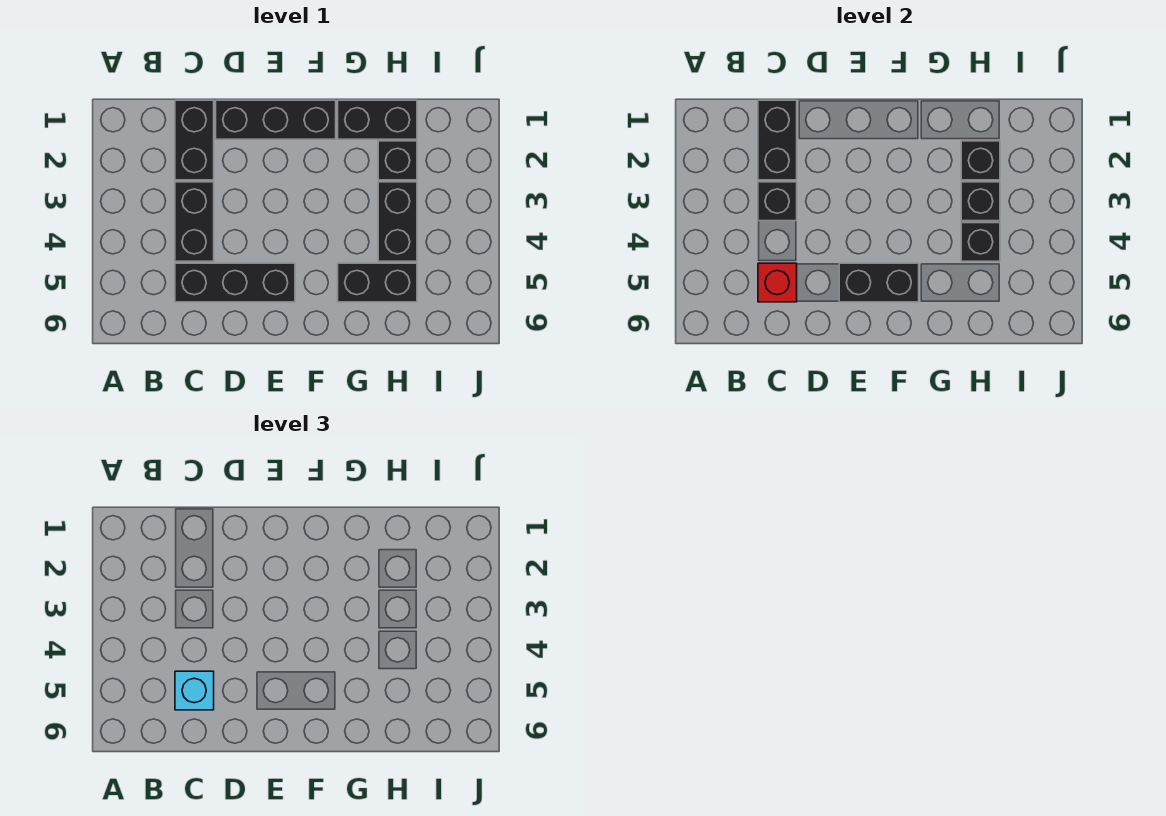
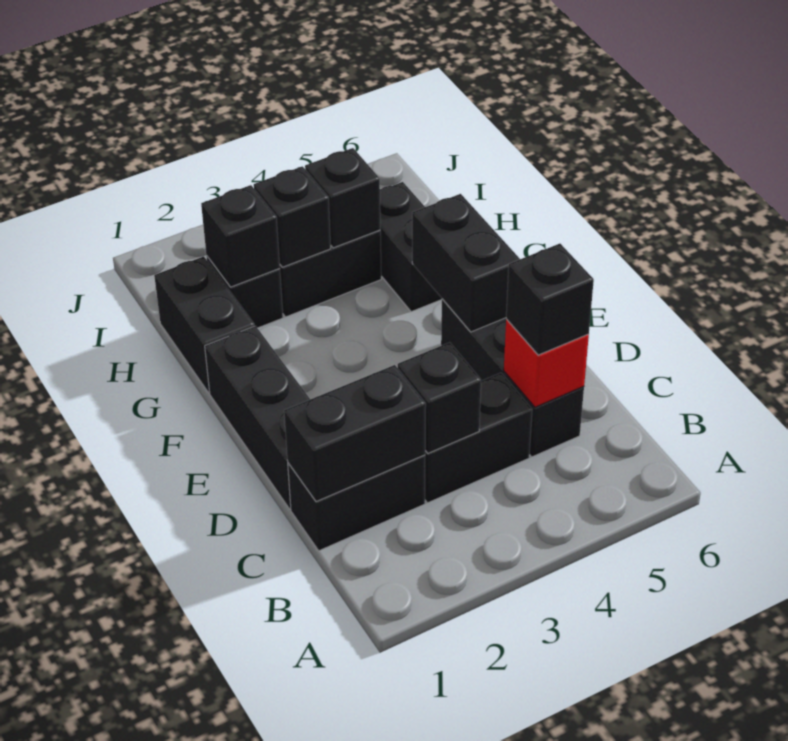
cyan brick C5 level 3 -> black brick C5 level 3

